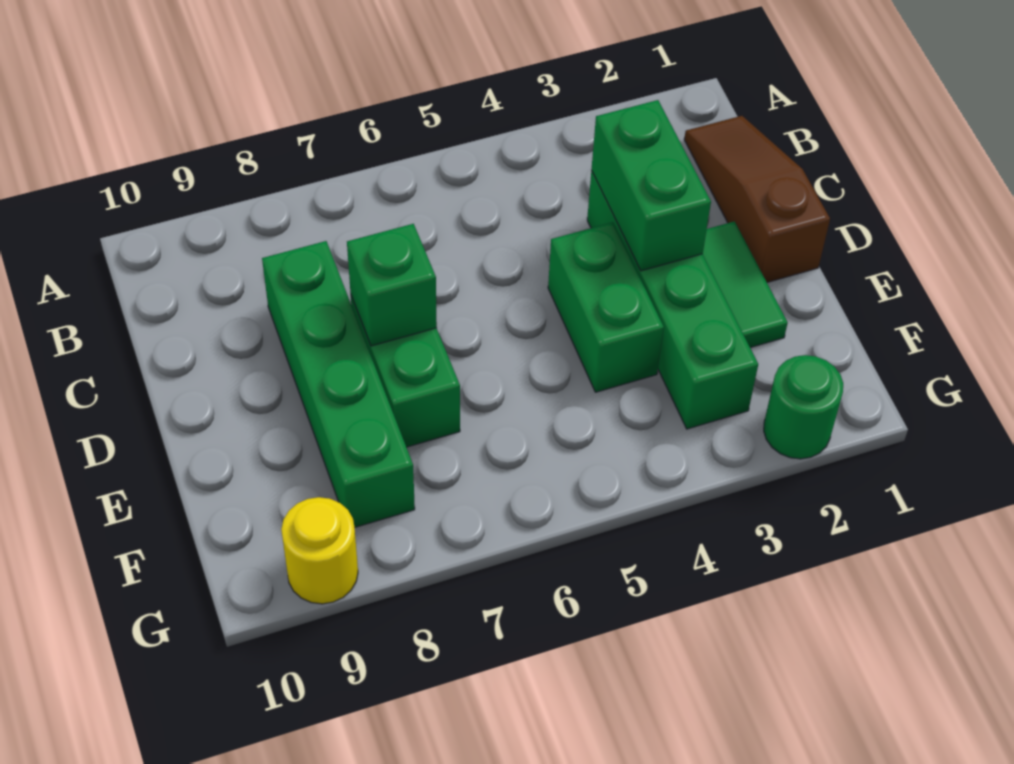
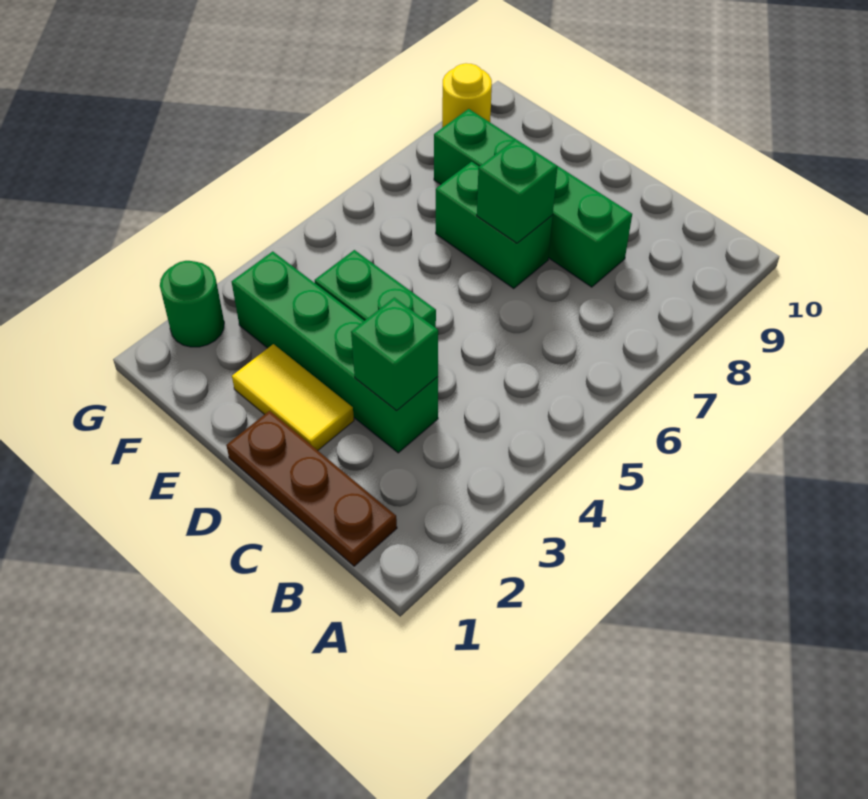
brown slope B1:D1 level 1 top D -> brown plate B1:D1 level 1
green brick C3:D3 level 2 -> green brick C3 level 2
green tile D2:E2 level 1 -> yellow tile D2:E2 level 1

